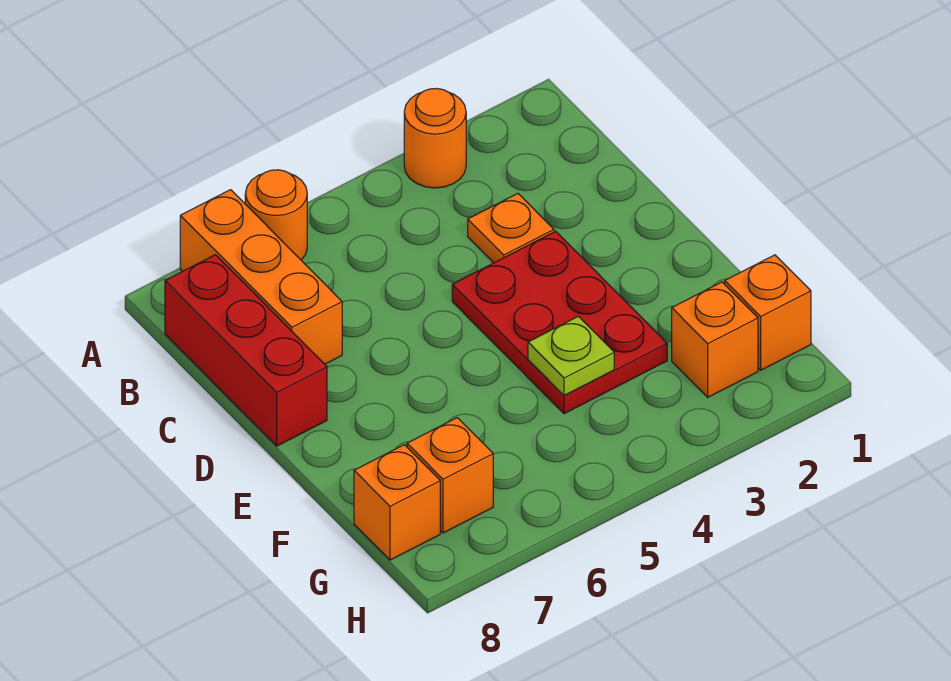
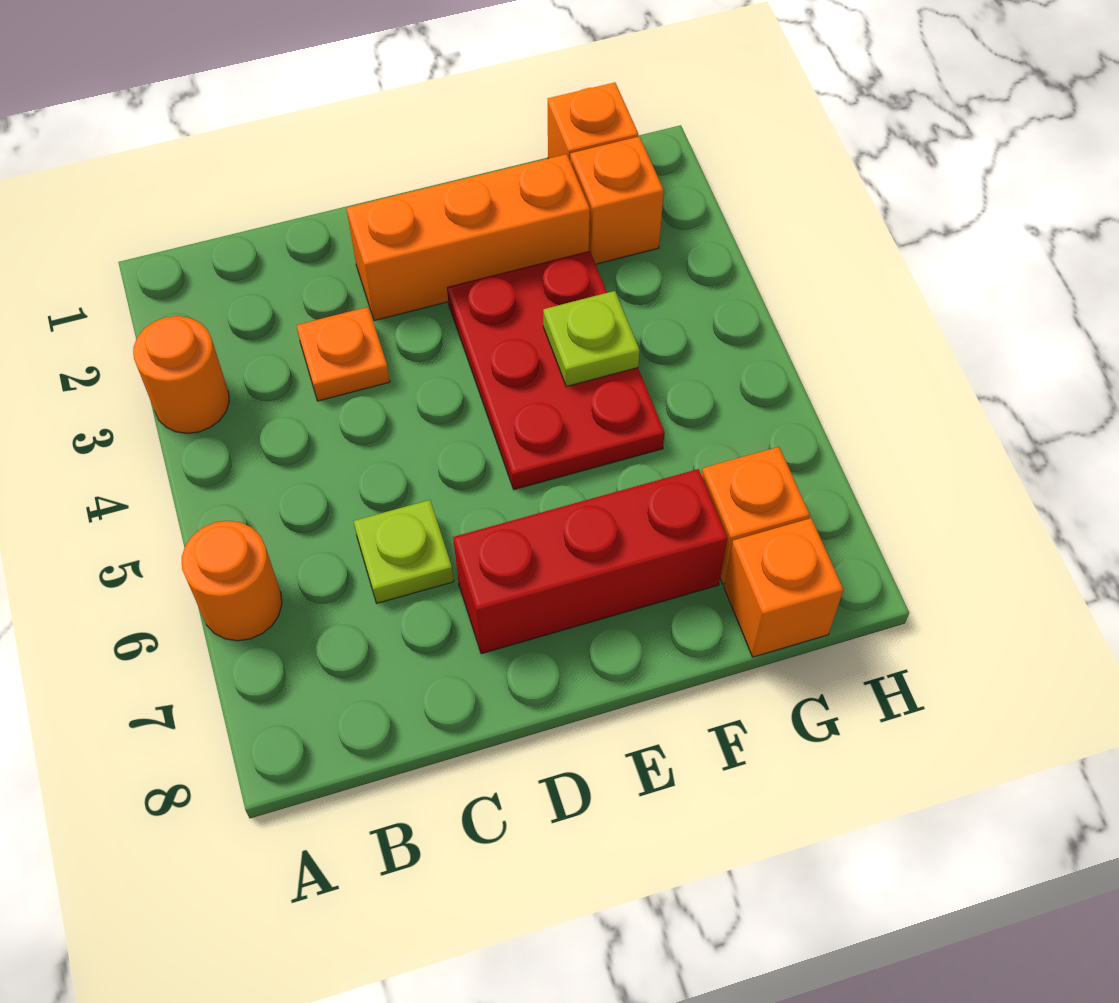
orange brick A7:C7 level 1 -> orange brick D2:F2 level 1
red brick B8:D8 level 1 -> red brick D7:F7 level 1
none -> lime plate C6 level 1
red plate D3:F4 level 1 -> red plate E3:F5 level 1

